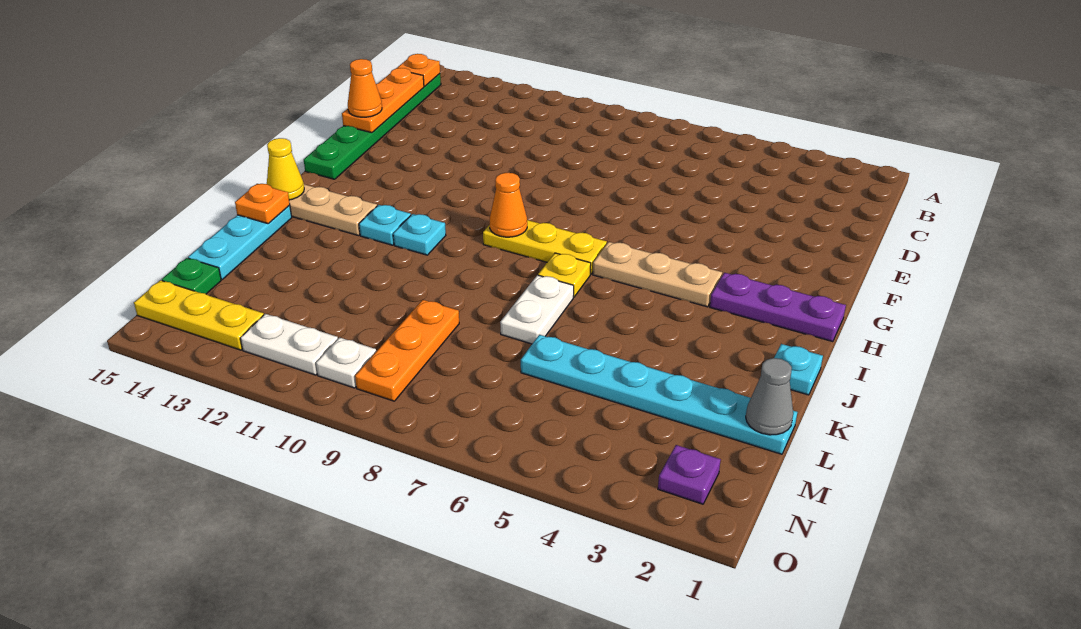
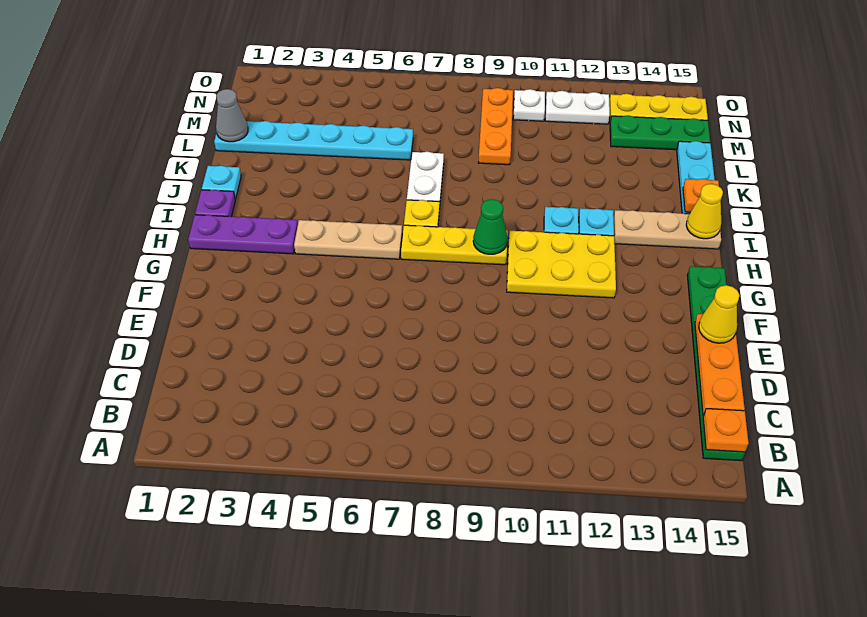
orange cone E15 level 3 -> yellow cone E15 level 3
none -> yellow plate G10:H12 level 1
orange cone H9 level 2 -> green cone H9 level 2
green plate M15 level 1 -> green plate M13:M15 level 1
purple plate N2 level 1 -> purple plate I1 level 1

